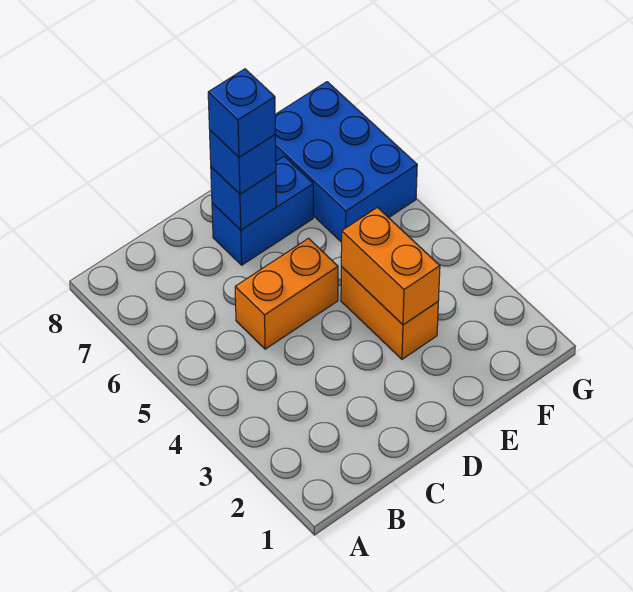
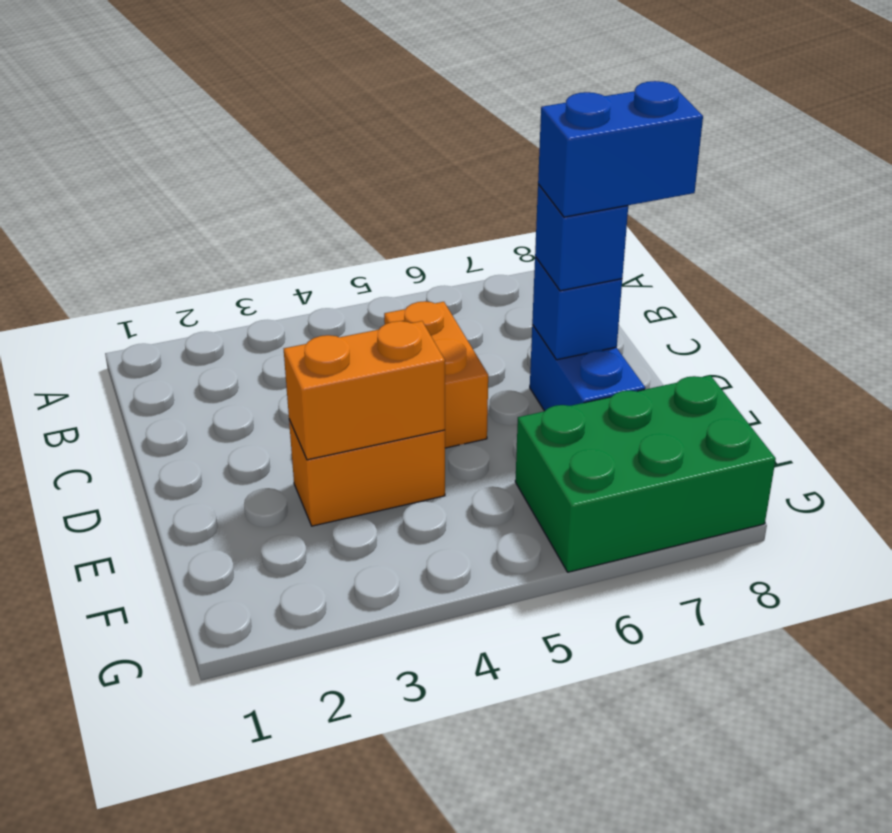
blue brick D7 level 4 -> blue brick D7:D8 level 4
blue brick F6:G8 level 1 -> green brick F6:G8 level 1

